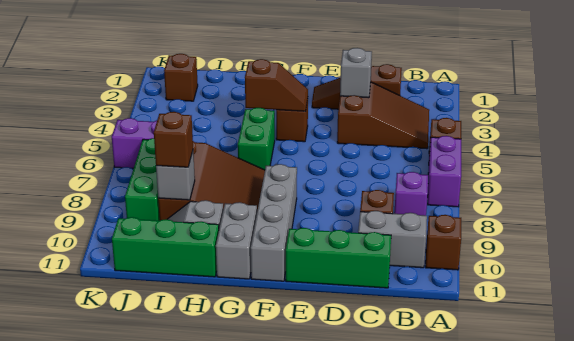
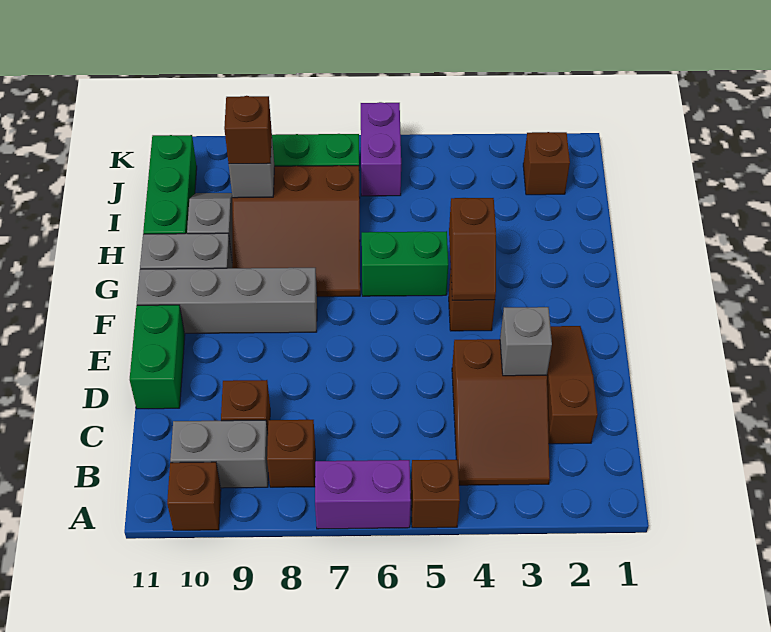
purple brick B8 level 1 -> brown brick B8 level 1
grey brick B10:C10 level 1 -> grey brick B9:B10 level 1
green brick C11:E11 level 1 -> green brick D11:E11 level 1

